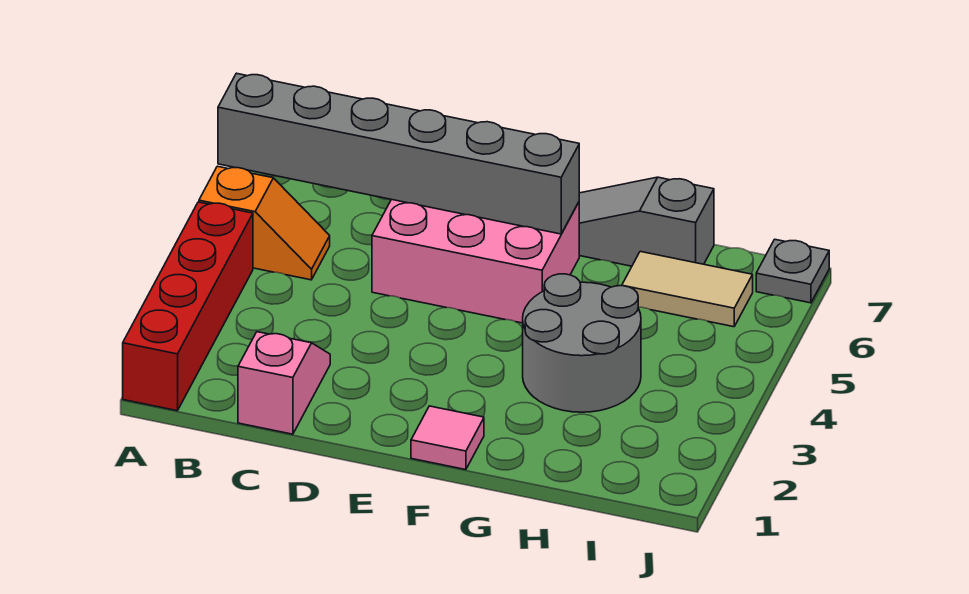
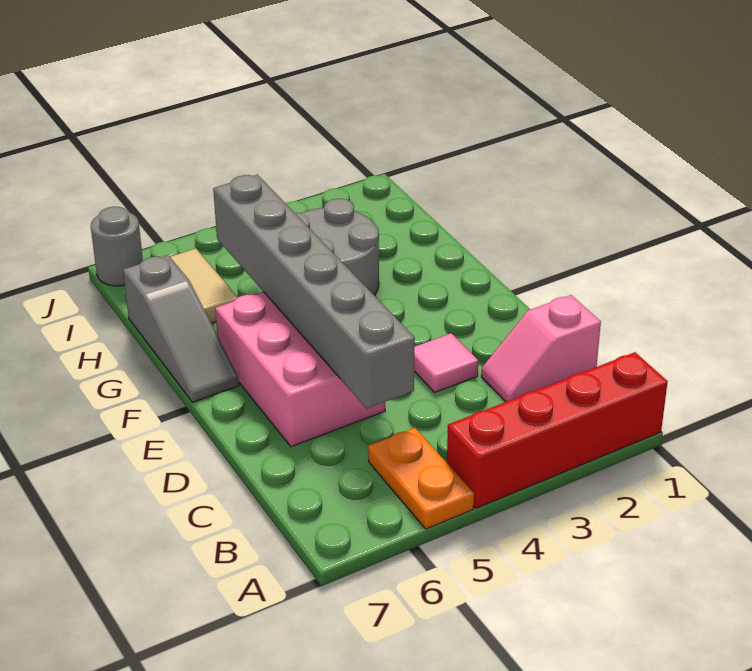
orange slope A5:B5 level 1 top A -> orange plate A5:B5 level 1
grey brick A6:F6 level 2 -> grey brick C5:H5 level 2
pink tile F1 level 1 -> pink tile D3 level 1
grey plate J7 level 1 -> grey round brick J7 level 1

